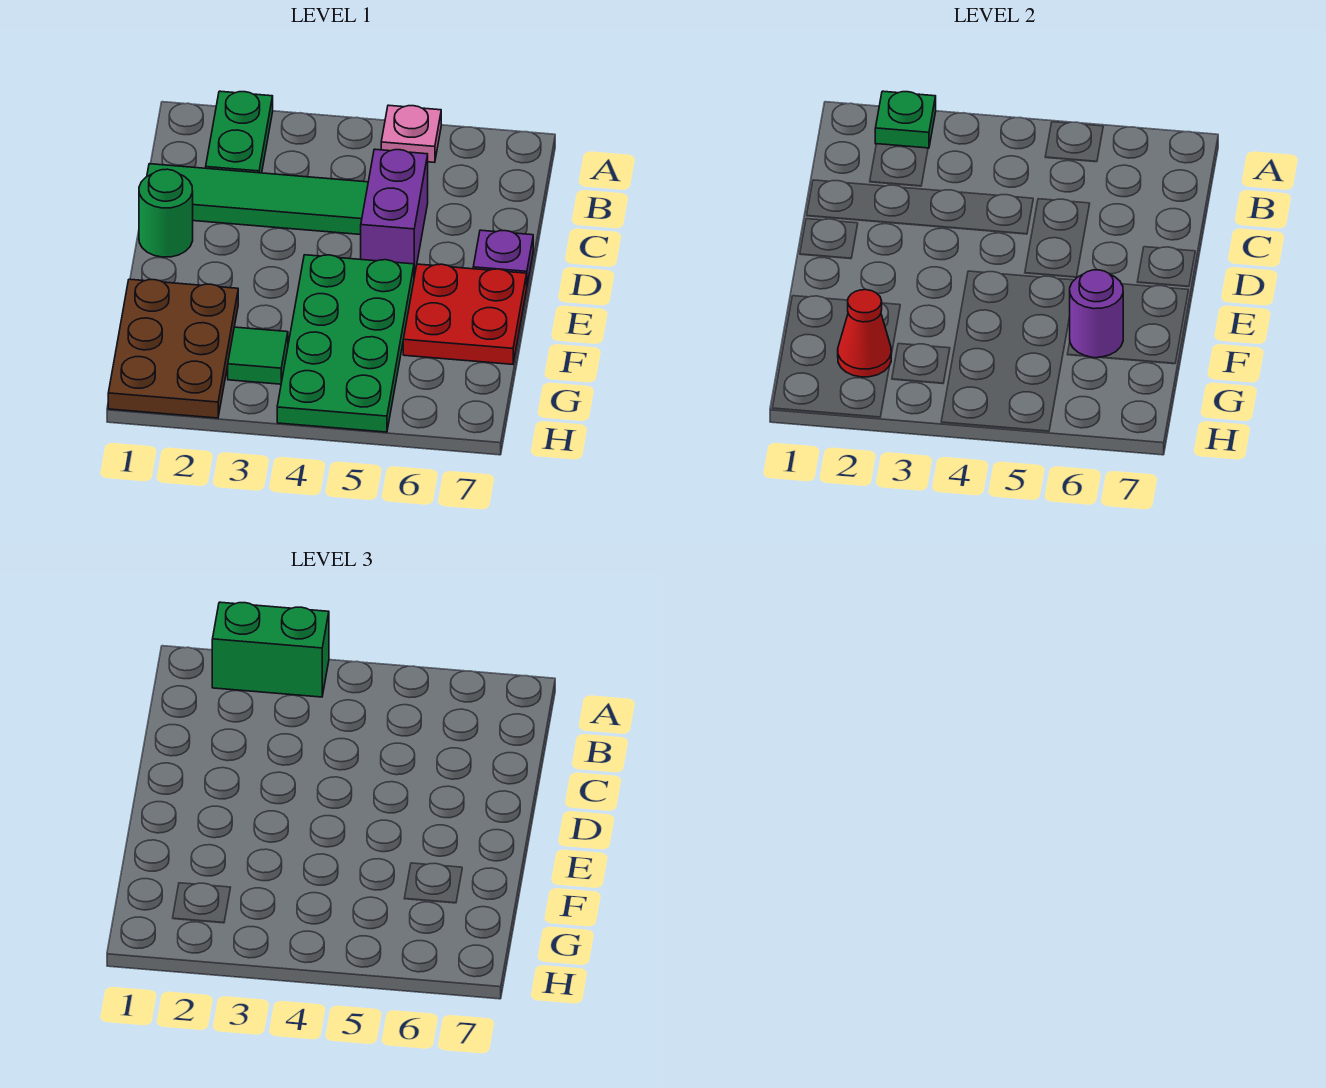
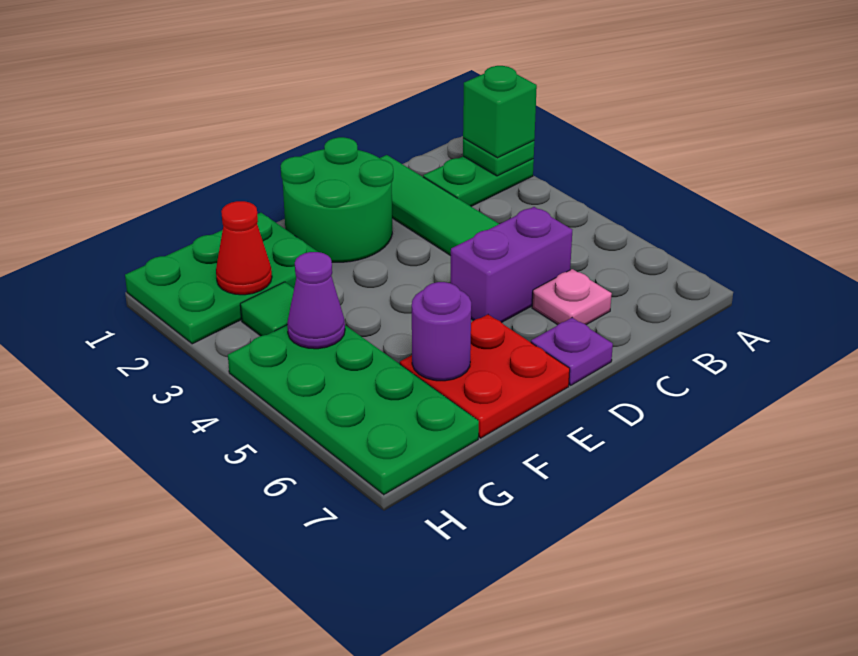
green brick A2:A3 level 3 -> green brick A2 level 3
pink plate A5 level 1 -> pink plate C6 level 1
green round brick D1 level 1 -> green round brick D1:E2 level 1
green plate E4:H5 level 1 -> green plate G4:H7 level 1
brown plate F1:H2 level 1 -> green plate F1:H2 level 1
none -> purple cone G4 level 2

